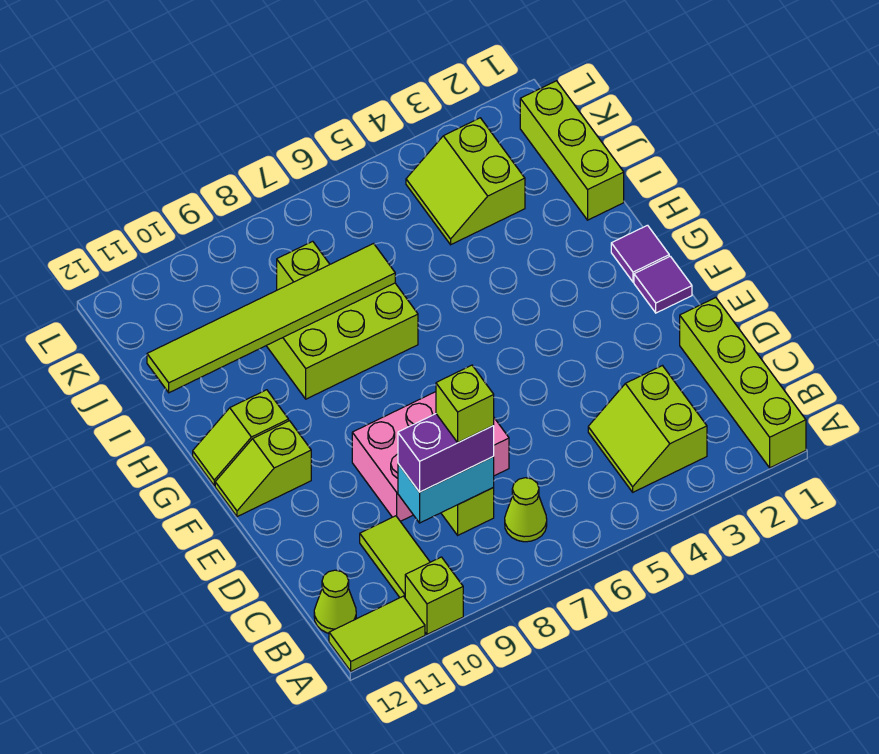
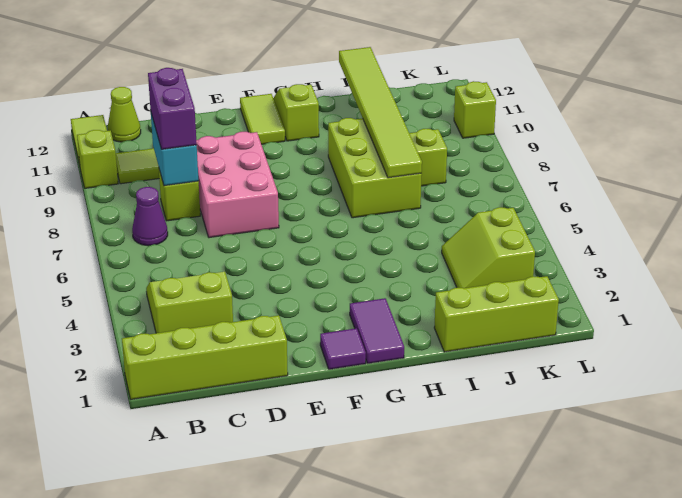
lime cone B7 level 1 -> purple cone B7 level 1
lime brick C8 level 4 -> lime brick L10 level 1
lime slope F11:F12 level 1 top 11 -> lime tile F11:F12 level 1
purple tile G1 level 1 -> purple tile G1:G2 level 1
lime slope J3:K4 level 1 top 3 -> lime slope J3:K4 level 1 top K

